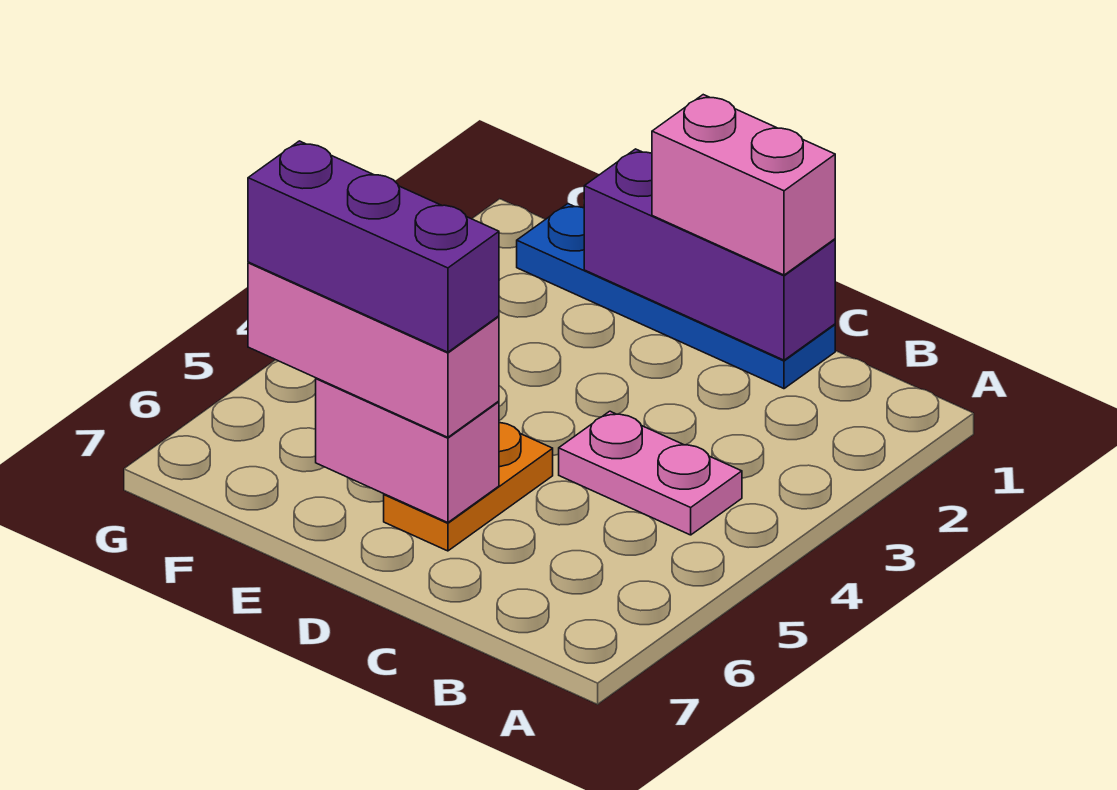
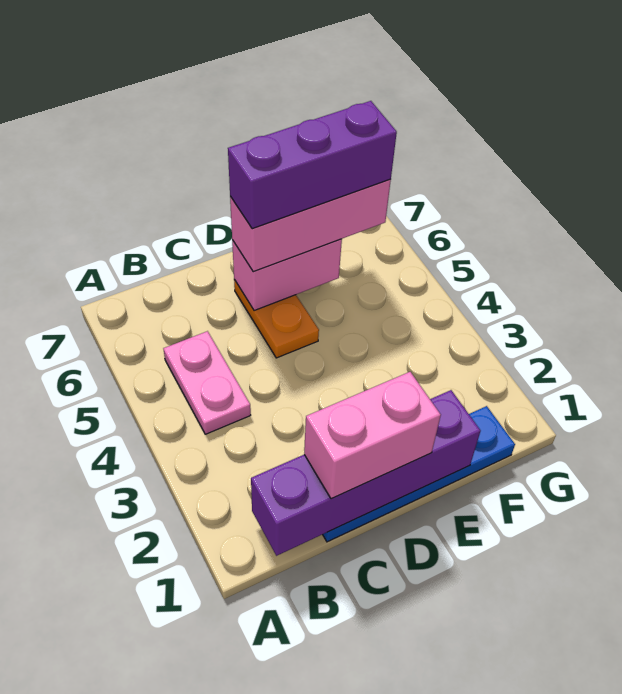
pink plate B4:C4 level 1 -> pink plate B4:B5 level 1
purple brick C1:E1 level 2 -> purple brick B1:E1 level 2

